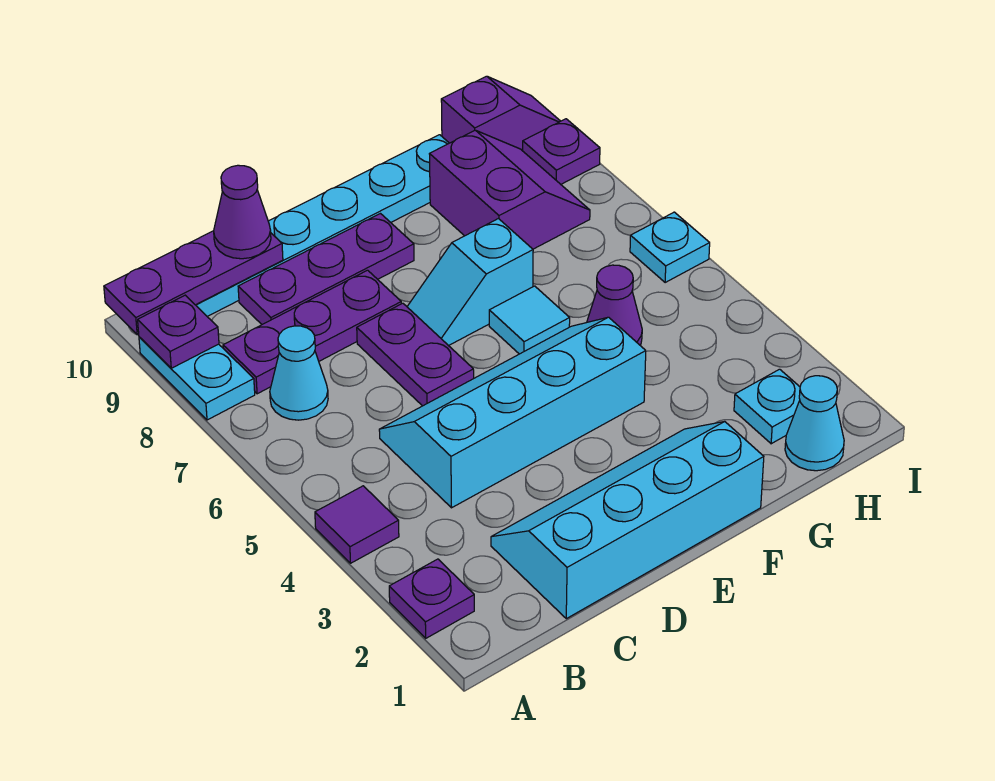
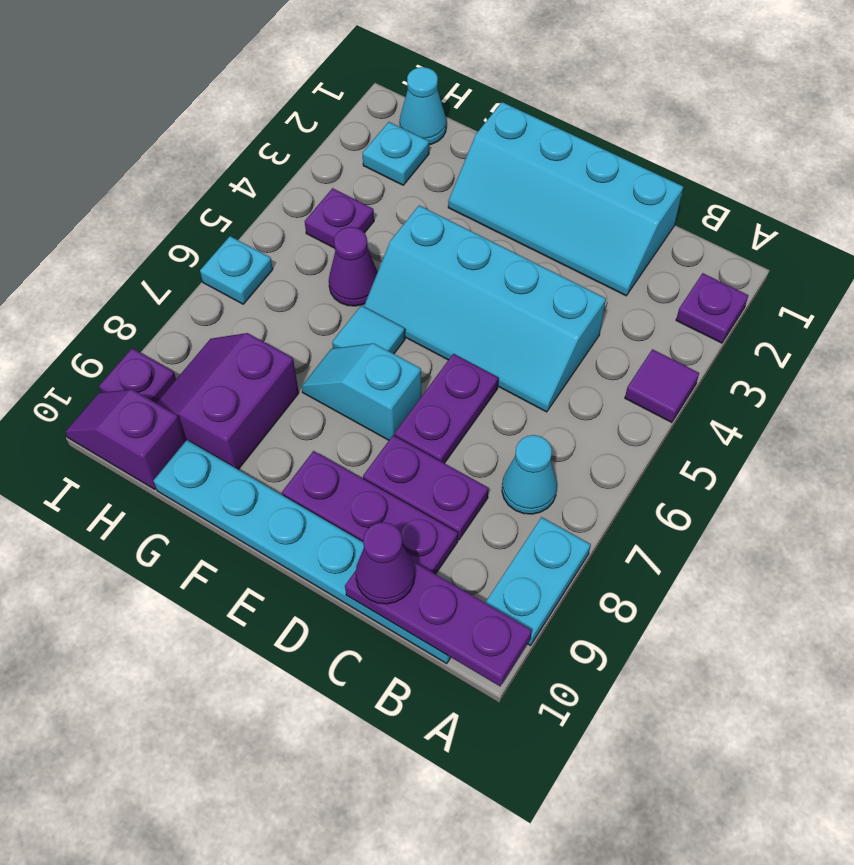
purple plate A9 level 2 -> purple plate H4 level 1
purple plate B8:D8 level 1 -> purple plate C8:D8 level 1
cyan slope E7:F7 level 1 top F -> cyan slope E7:F7 level 1 top E

